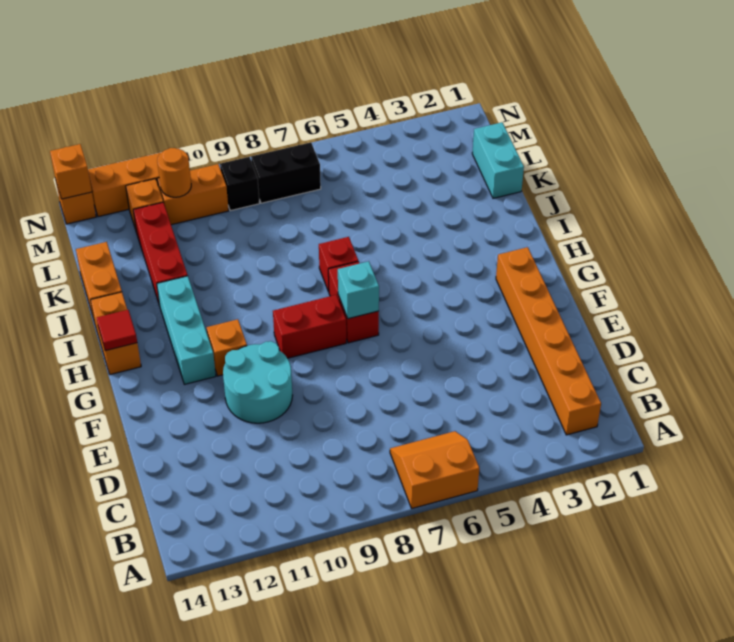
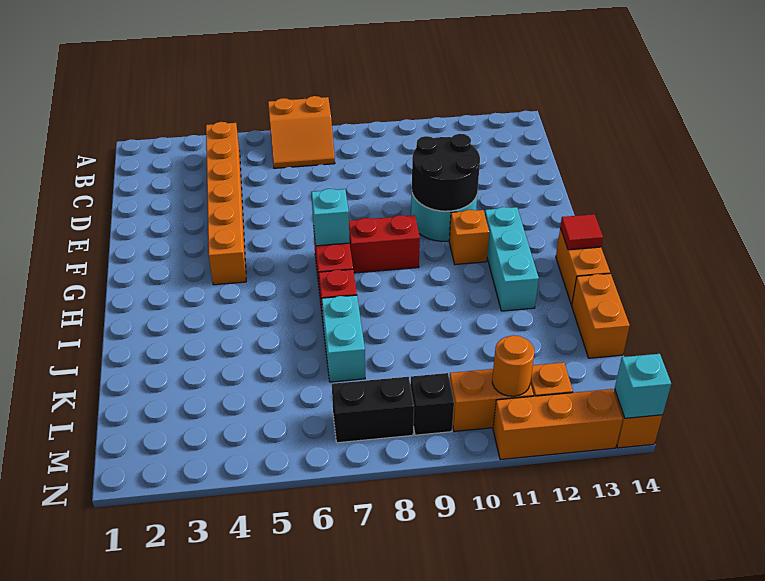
orange brick B2:G2 level 1 -> orange brick B4:G4 level 1
none -> black round brick E10:F11 level 2
red brick J12:L12 level 1 -> none
cyan brick K1:L1 level 1 -> cyan brick J7:K7 level 1
orange brick N14 level 2 -> cyan brick N14 level 2

